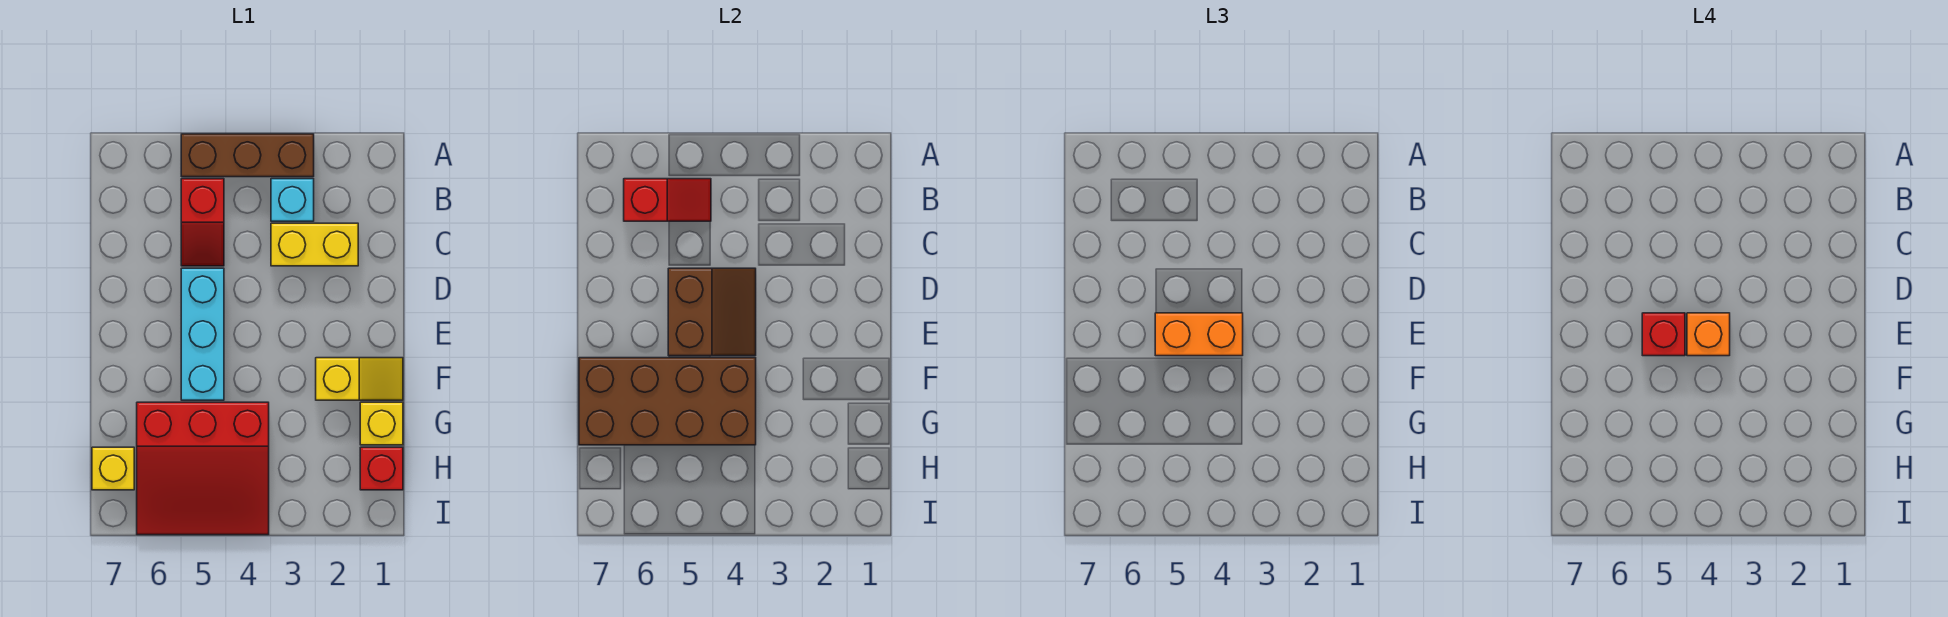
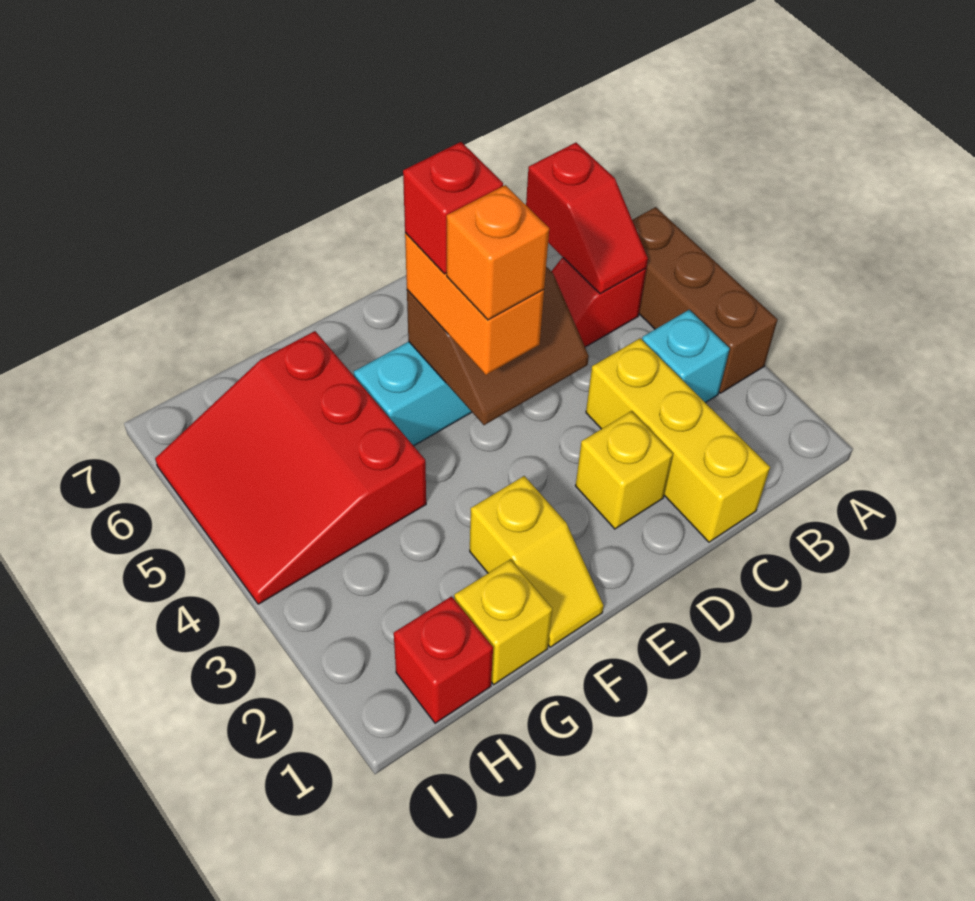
yellow brick C2:C3 level 1 -> yellow brick C1:C3 level 1
brown brick F4:G7 level 2 -> none
yellow brick H7 level 1 -> yellow brick D2 level 1

